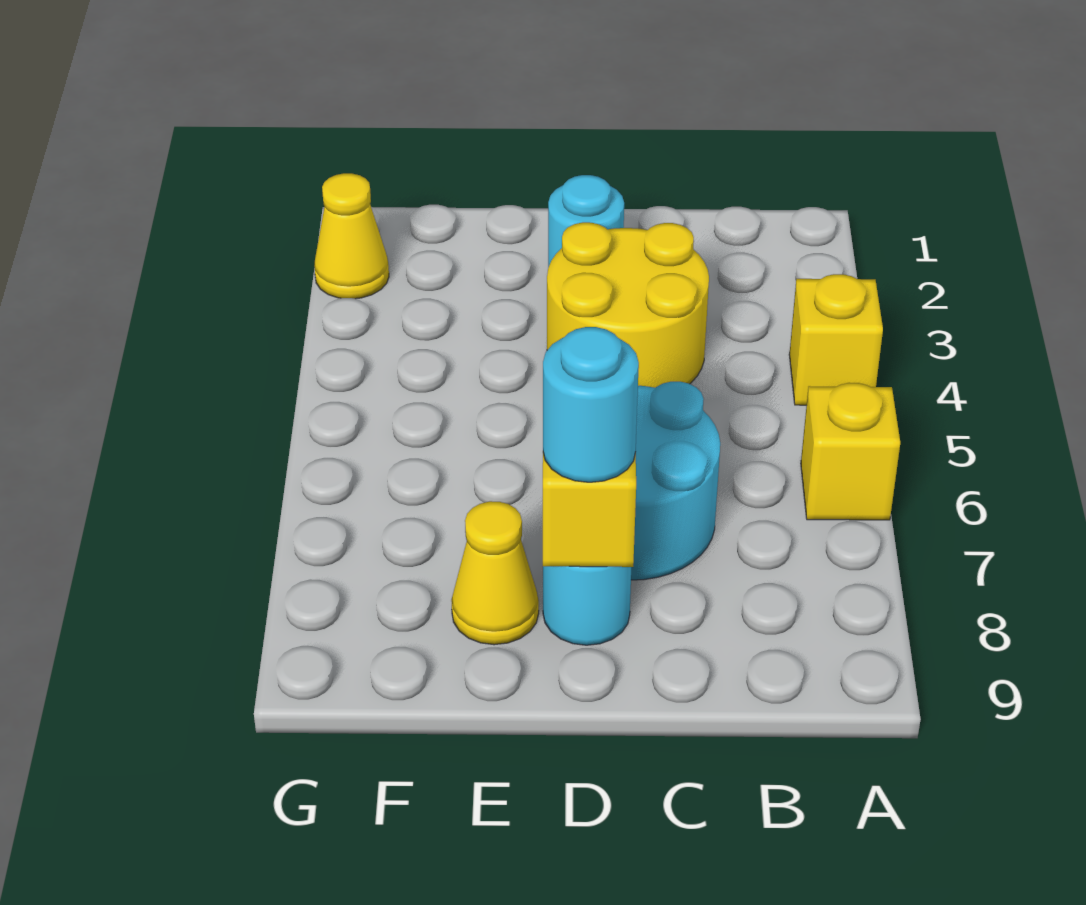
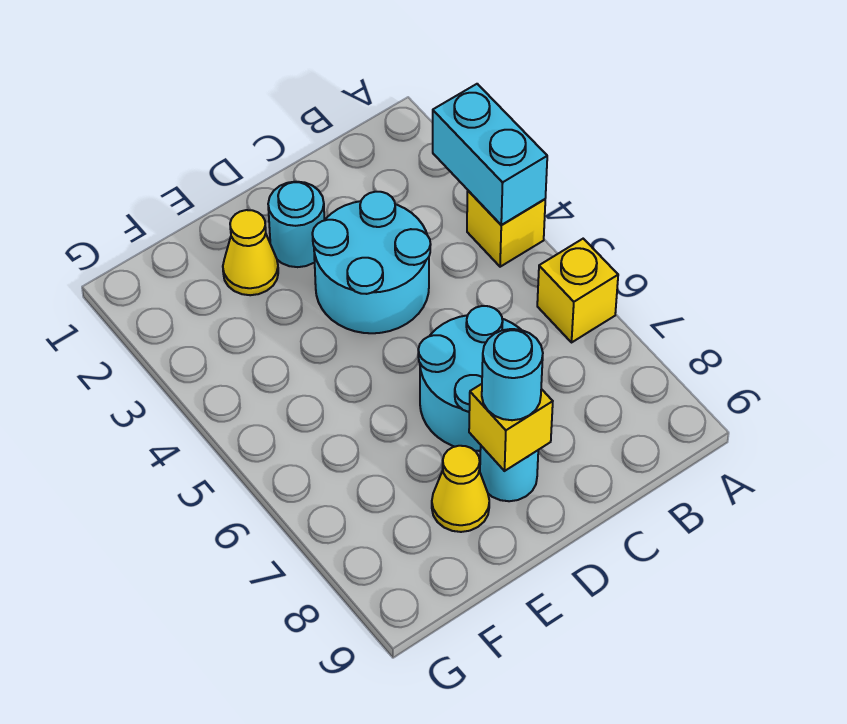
none -> cyan brick A3:A4 level 2
yellow round brick C3:D4 level 1 -> cyan round brick C3:D4 level 1
yellow cone G2 level 1 -> yellow cone E2 level 1

